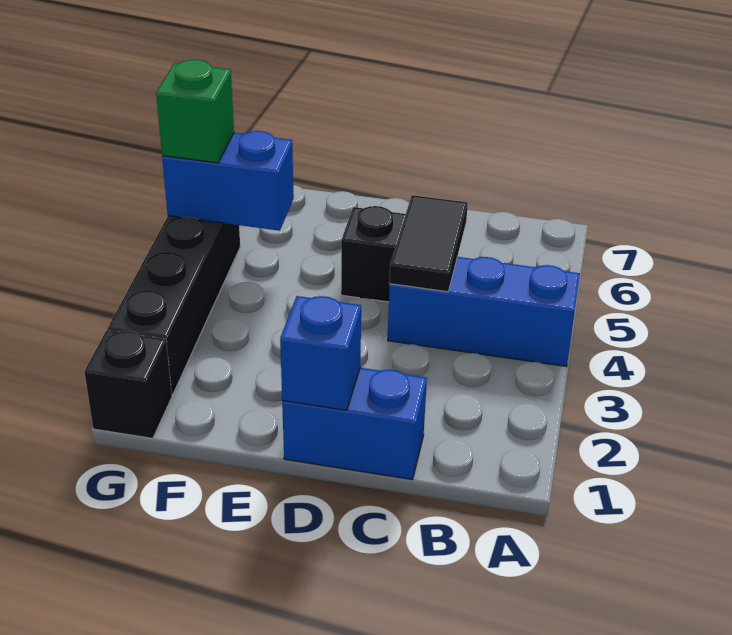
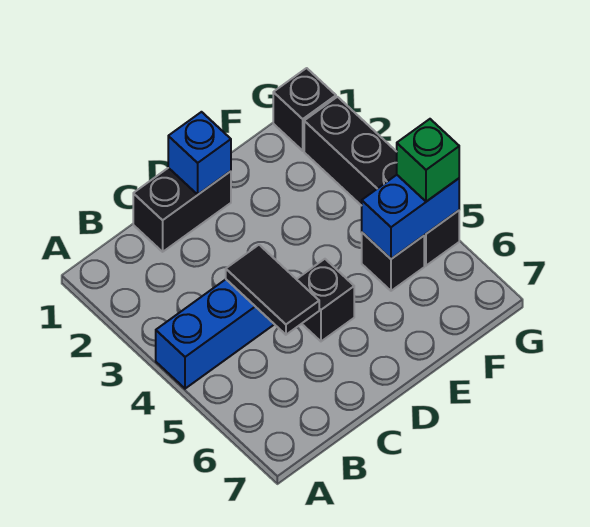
blue brick C1:D1 level 1 -> black brick C1:D1 level 1
none -> black brick F5 level 1

